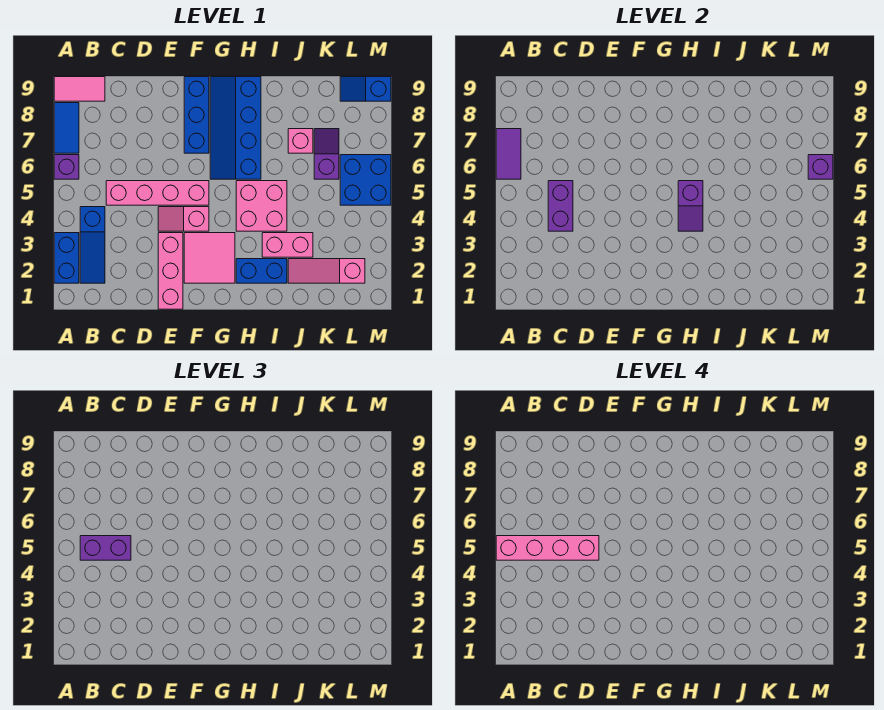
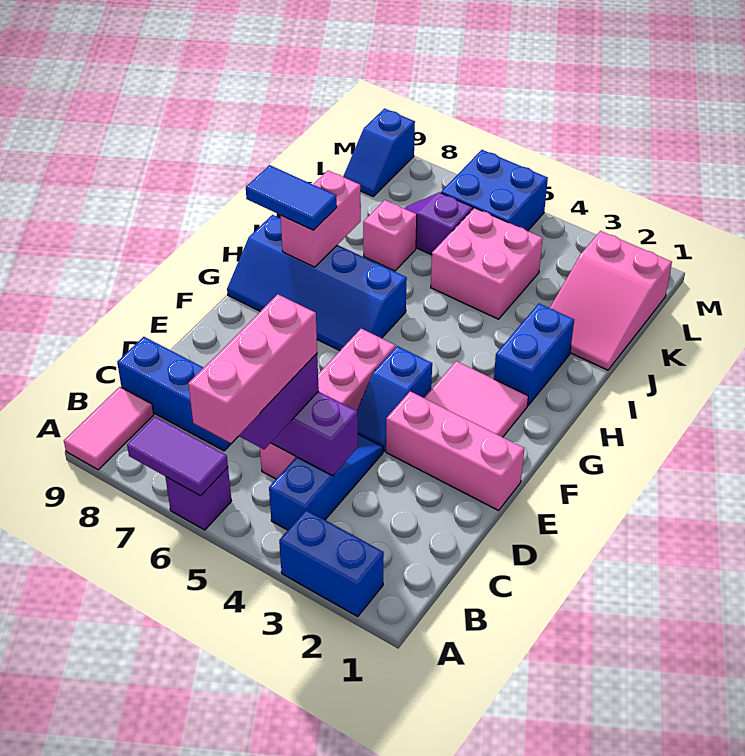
pink brick A5:D5 level 4 -> pink brick A5:C5 level 4
blue tile A7:A8 level 1 -> blue tile H8:H9 level 3
blue slope B2:B4 level 1 top 4 -> blue slope B4:D4 level 1 top B
pink slope E4:F4 level 1 top F -> blue slope E4:F4 level 1 top F
blue brick F7:F9 level 1 -> blue brick C7:C9 level 1
pink brick H4:I5 level 1 -> pink brick J4:K5 level 1
purple slope H4:H5 level 2 top 5 -> none
pink brick I3:J3 level 1 -> pink brick H8:I8 level 2
pink slope J2:L2 level 1 top L -> pink slope J1:L2 level 1 top L
purple brick M6 level 2 -> none

